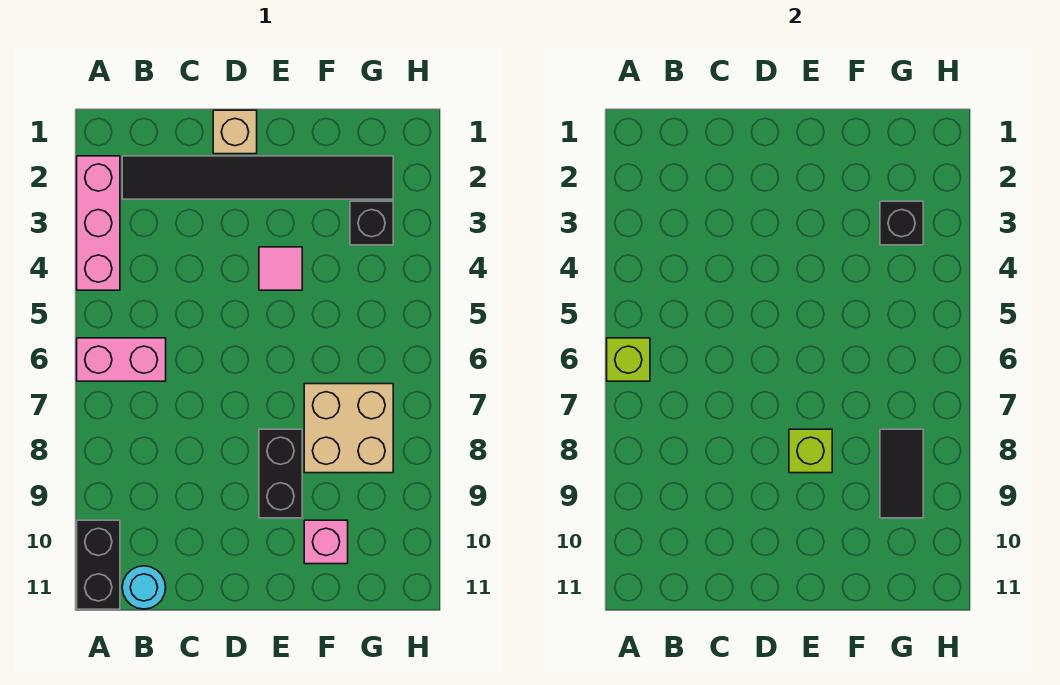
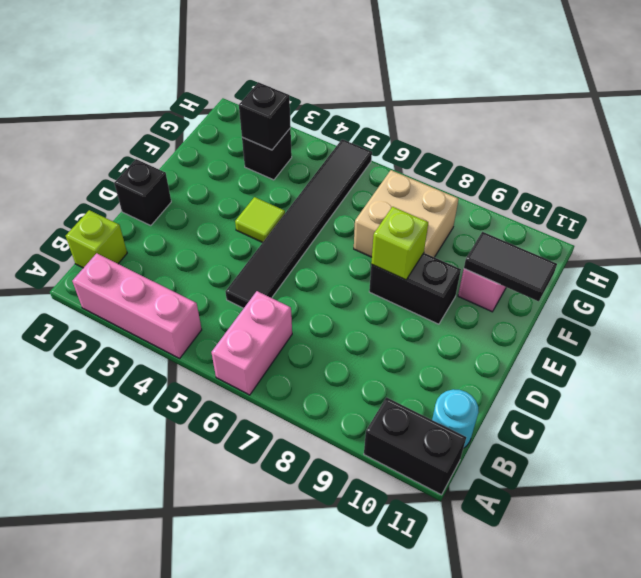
lime brick A6 level 2 -> lime brick B1 level 1
black tile B2:G2 level 1 -> black tile C5:H5 level 1
tan brick D1 level 1 -> black brick D1 level 1
pink tile E4 level 1 -> lime tile E4 level 1
black tile G8:G9 level 2 -> black tile F10:F11 level 2

